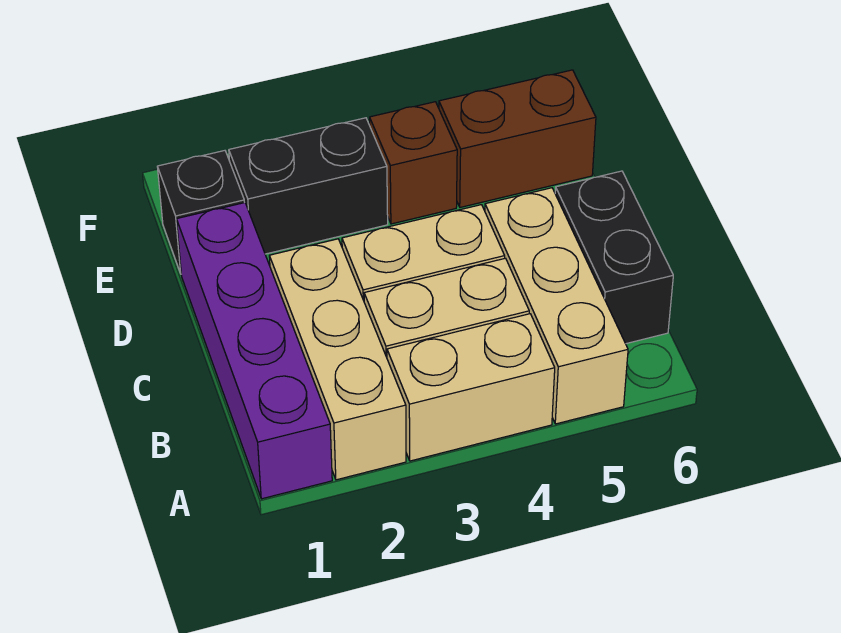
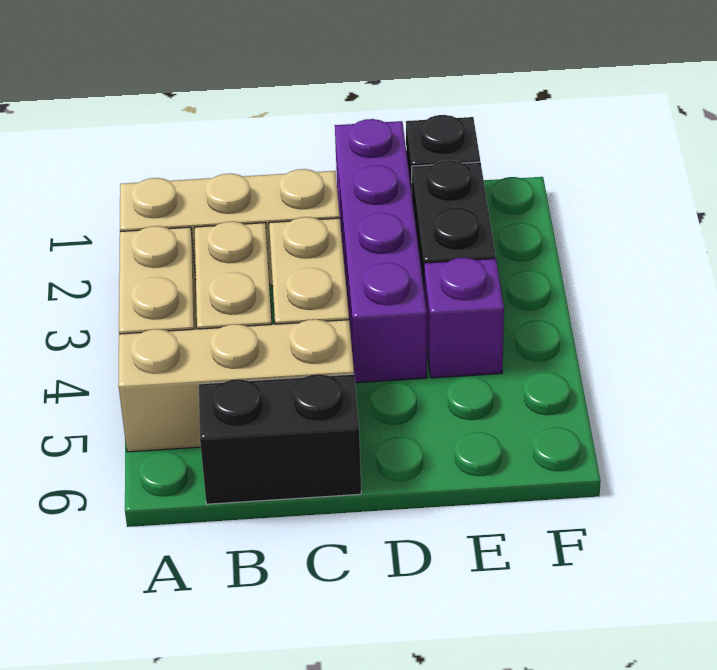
purple brick A1:D1 level 1 -> purple brick D1:D4 level 1
brown brick E4 level 1 -> purple brick E4 level 1
brown brick E5:E6 level 1 -> none

